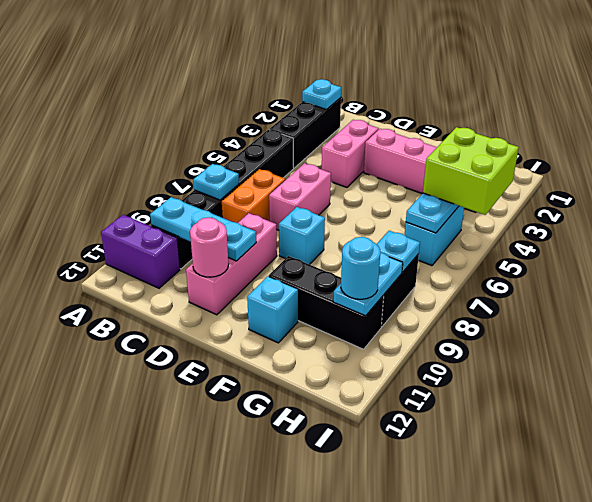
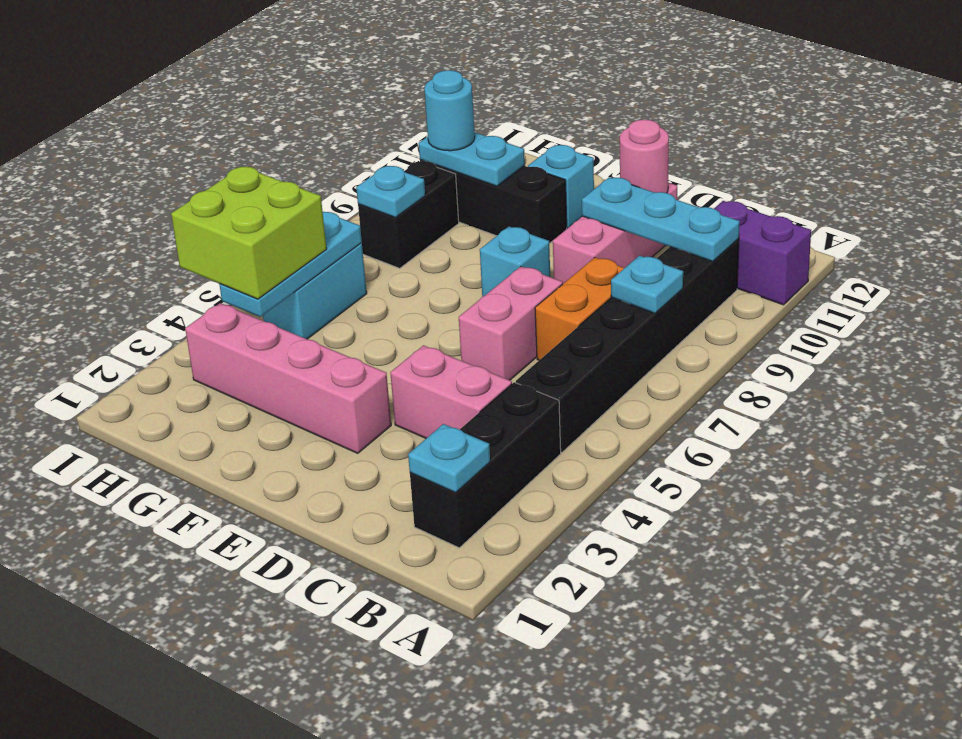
pink brick D3:D4 level 1 -> pink brick C4:D4 level 1
cyan plate H9:H10 level 2 -> cyan plate G10:H10 level 2

